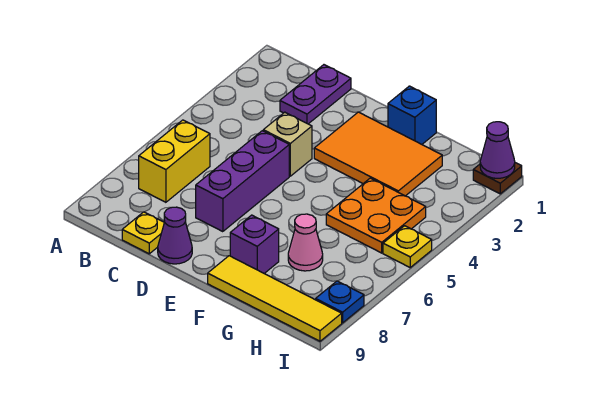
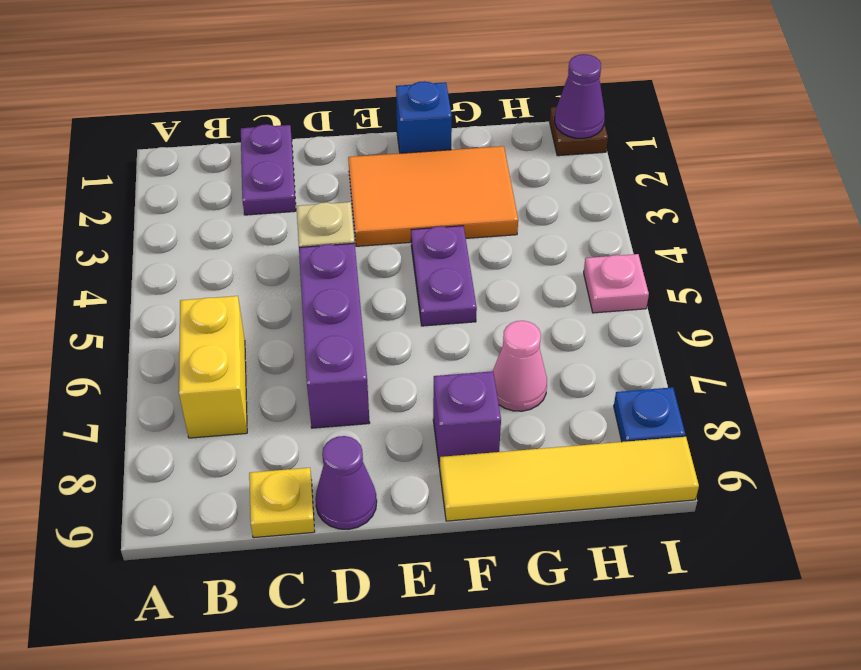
none -> purple plate F4:F5 level 1
orange plate G4:H5 level 1 -> none
yellow plate I5 level 1 -> pink plate I5 level 1

